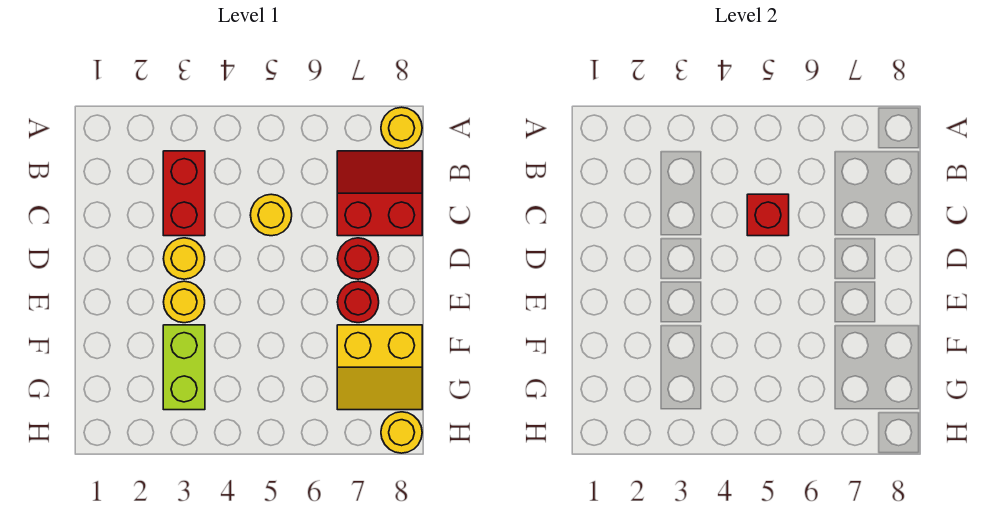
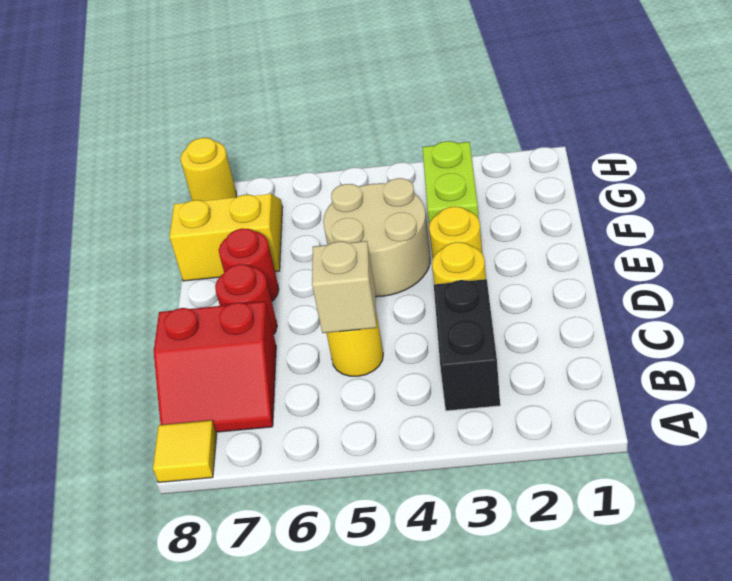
yellow round brick A8 level 1 -> yellow tile A8 level 1
red brick B3:C3 level 1 -> black brick B3:C3 level 1
red brick C5 level 2 -> tan brick C5 level 2
none -> tan round brick E4:F5 level 1

